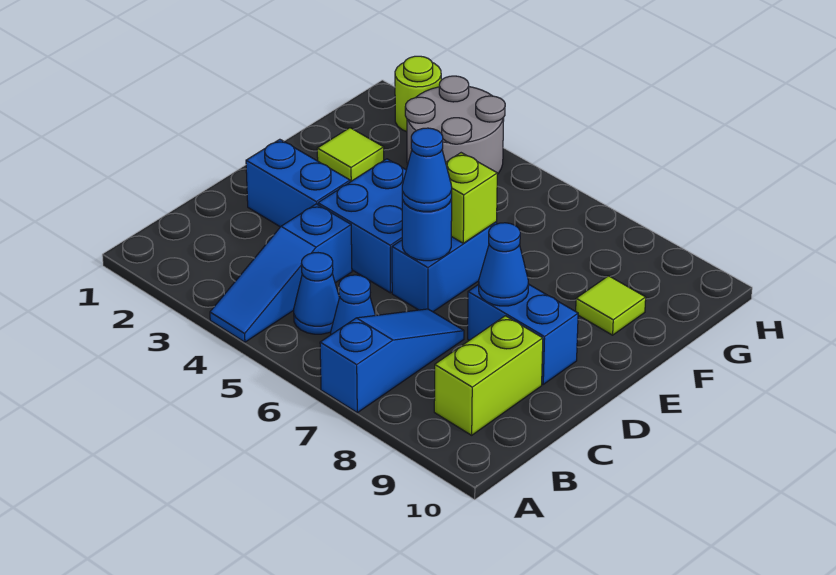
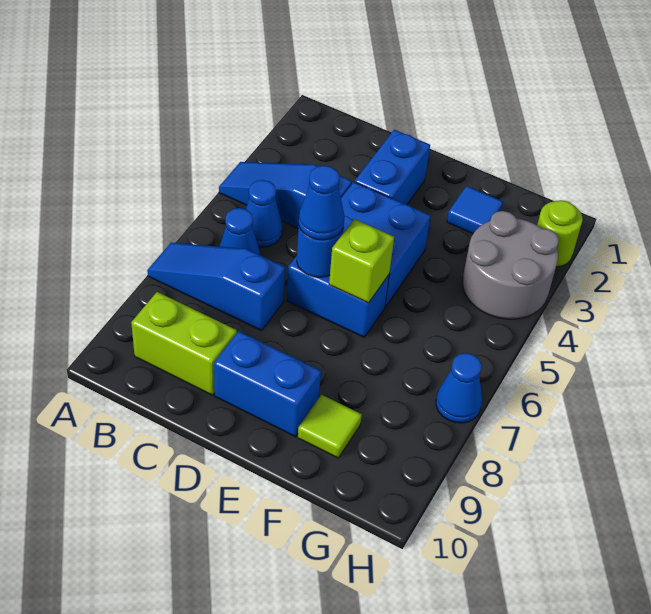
blue slope A7:C7 level 1 top A -> blue slope A7:C7 level 1 top C
blue brick D8:D9 level 1 -> blue brick D9:E9 level 1
blue cone D8 level 2 -> blue cone H7 level 1
lime tile F2 level 1 -> blue tile F2 level 1

